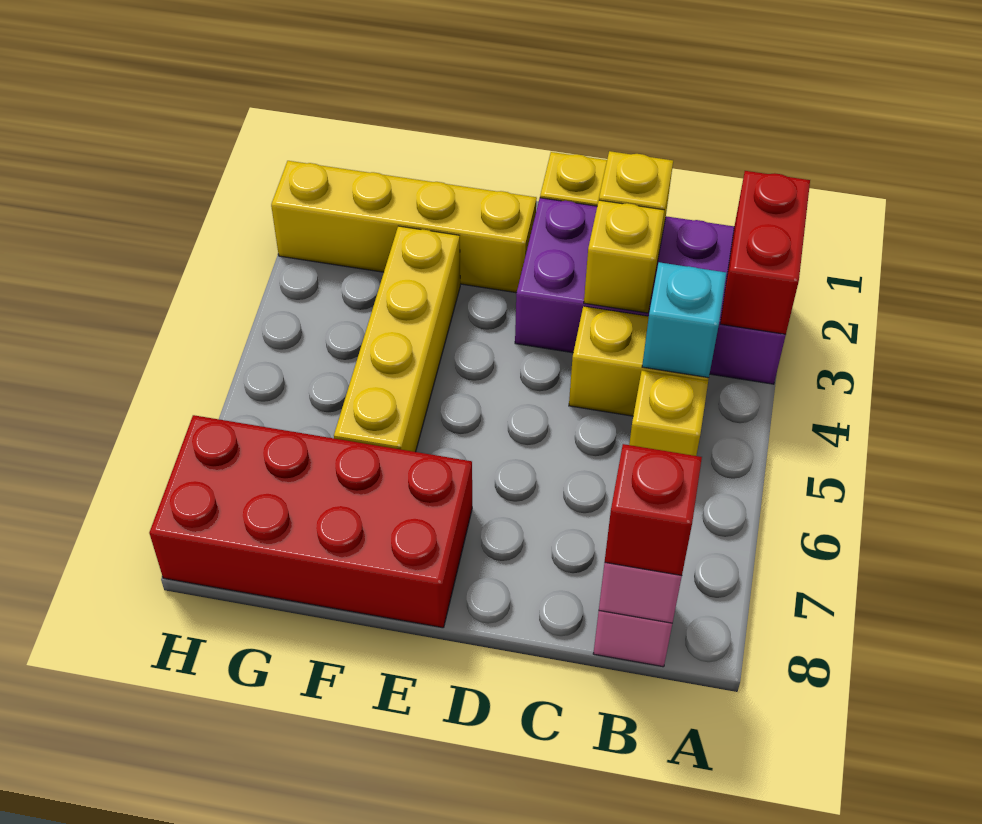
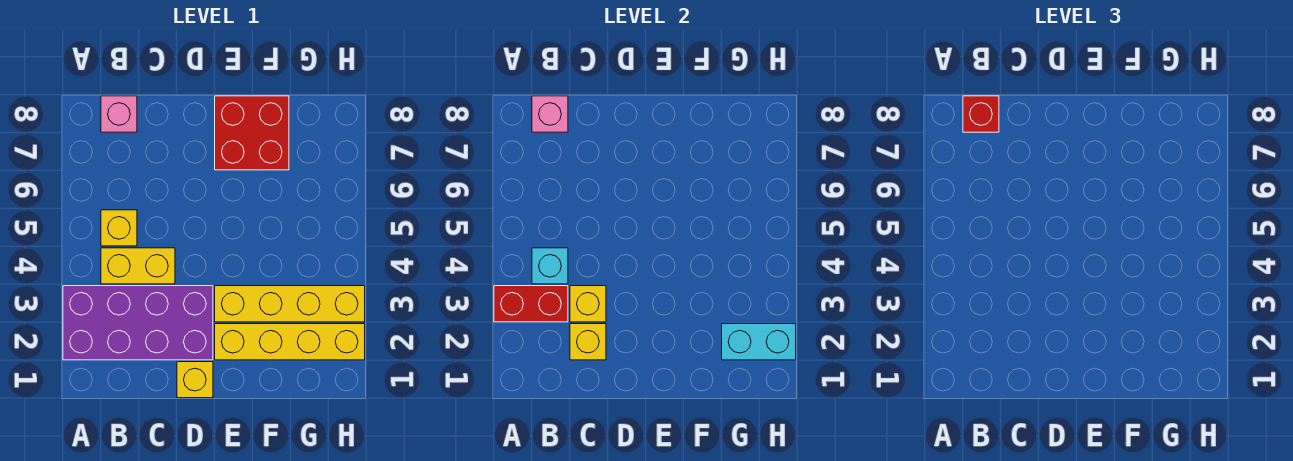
red brick A2:A3 level 2 -> red brick A3:B3 level 2
red brick E7:H8 level 1 -> red brick E7:F8 level 1
yellow brick F3:F6 level 1 -> yellow brick E3:H3 level 1
none -> cyan brick G2:H2 level 2

